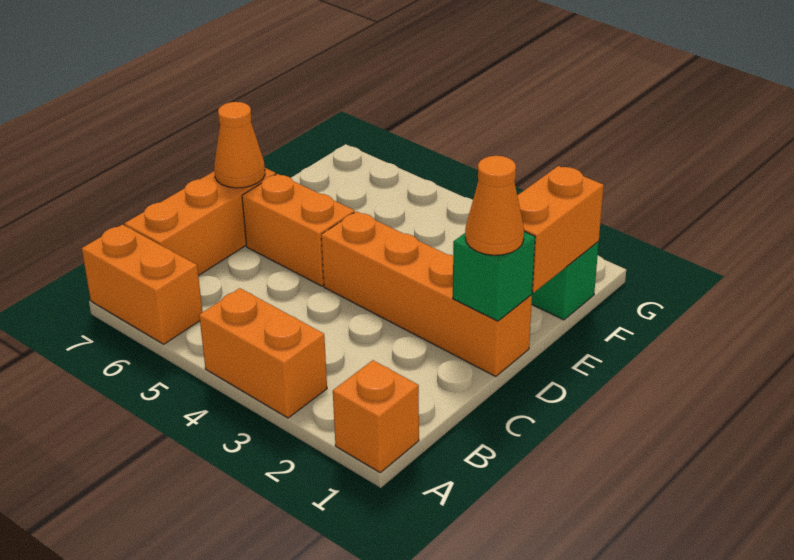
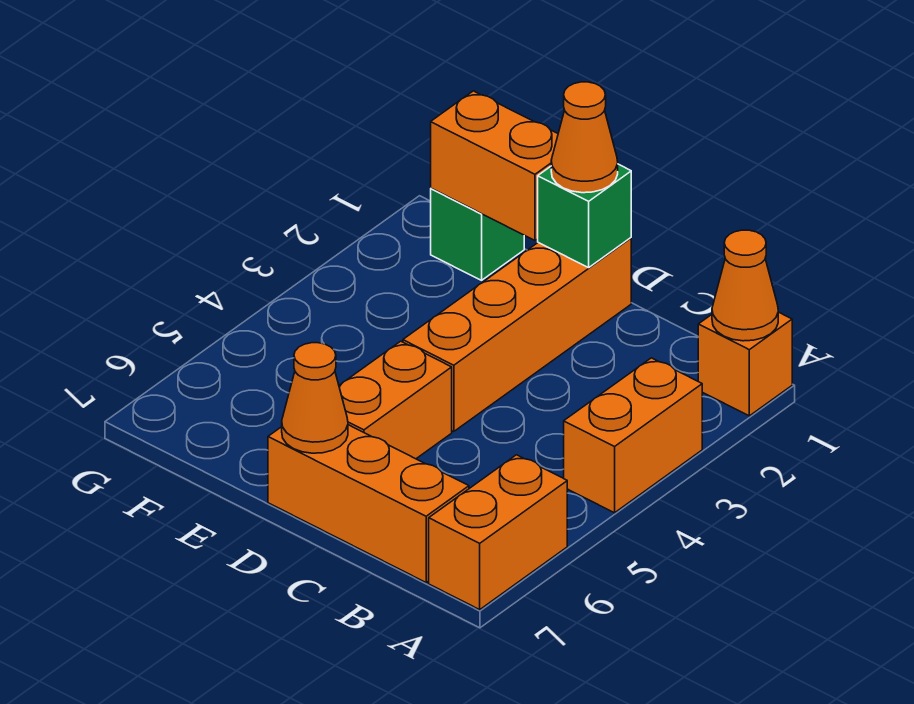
none -> orange cone A1 level 2

